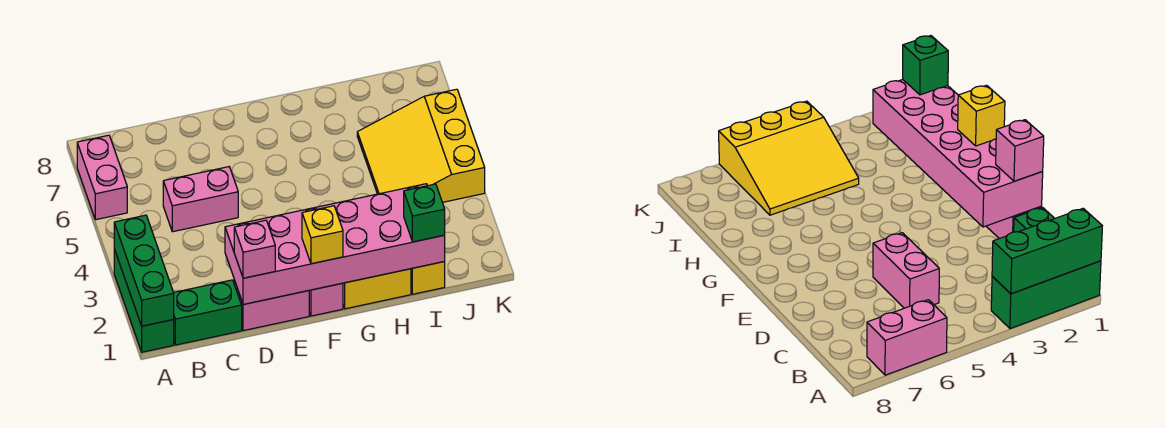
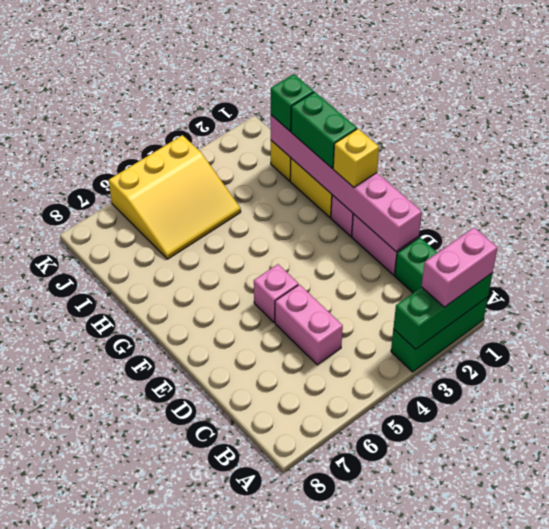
pink brick A6:A7 level 1 -> pink brick A1:A2 level 3
pink brick D1:I2 level 2 -> pink brick D1:I1 level 2
pink brick D1 level 3 -> pink brick E5 level 1
none -> green brick G1:H1 level 3

